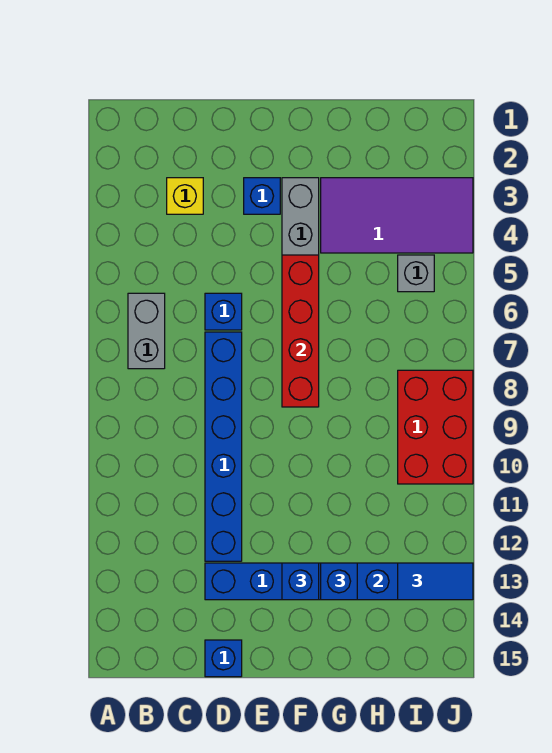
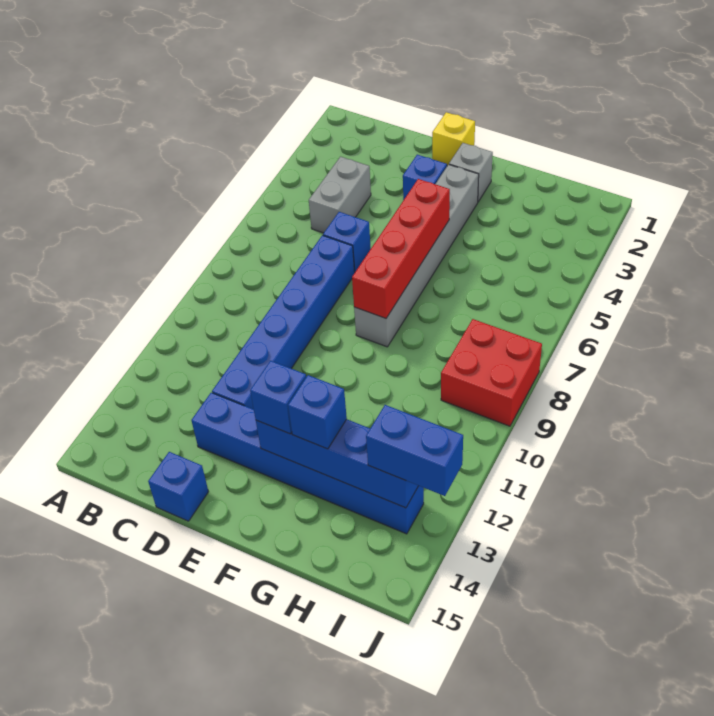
grey brick B6:B7 level 1 -> grey brick C4:C5 level 1
yellow brick C3 level 1 -> yellow brick E1 level 1
purple tile G3:J4 level 1 -> none
grey brick I5 level 1 -> grey brick F2 level 1
red brick I8:J10 level 1 -> red brick I8:J9 level 1
blue tile I13:J13 level 3 -> blue brick I13:J13 level 3

